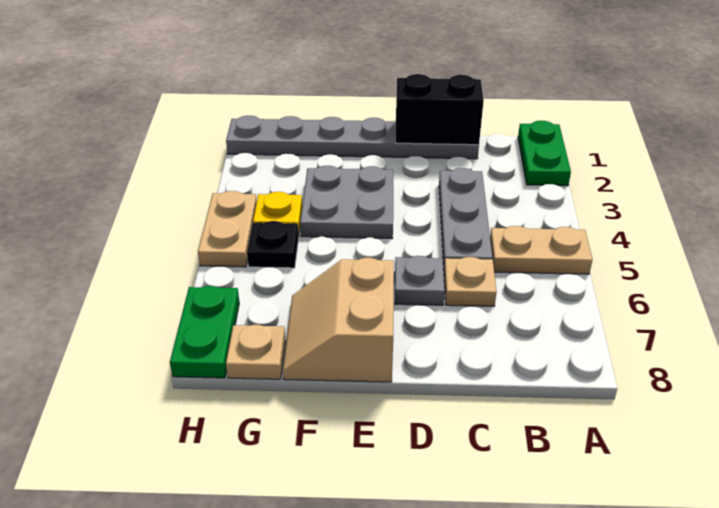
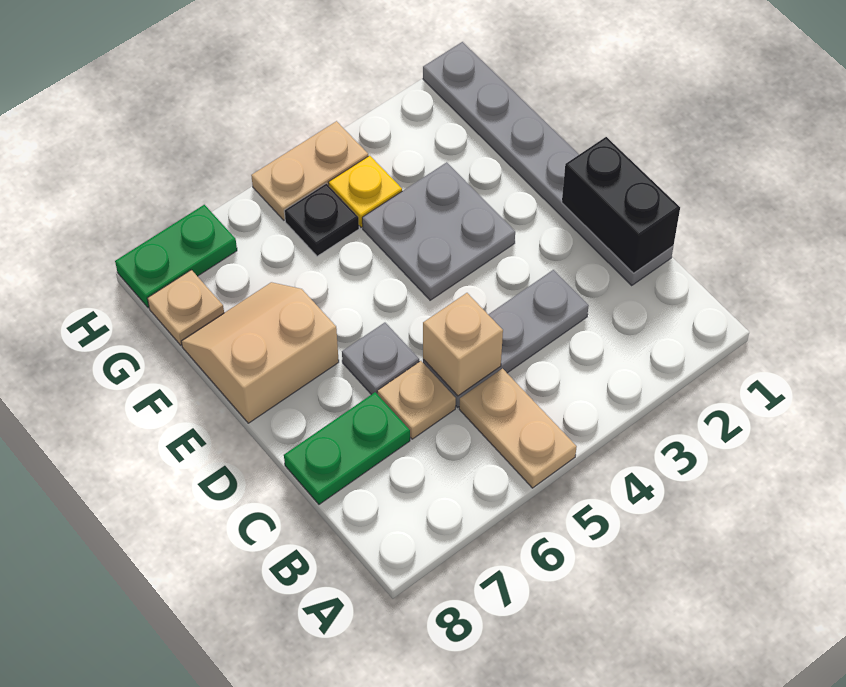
green plate A1:A2 level 1 -> green plate C7:C8 level 1
none -> tan brick C5 level 2

